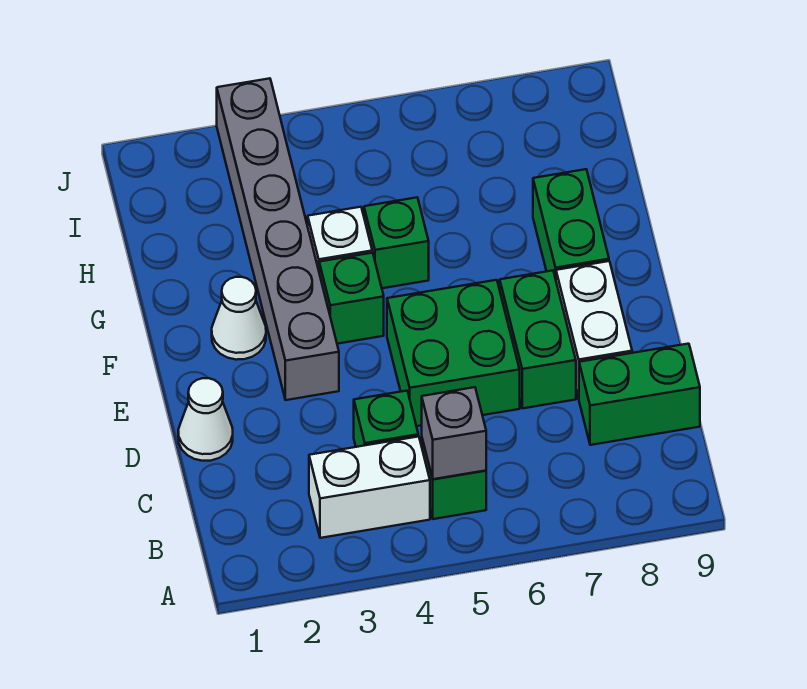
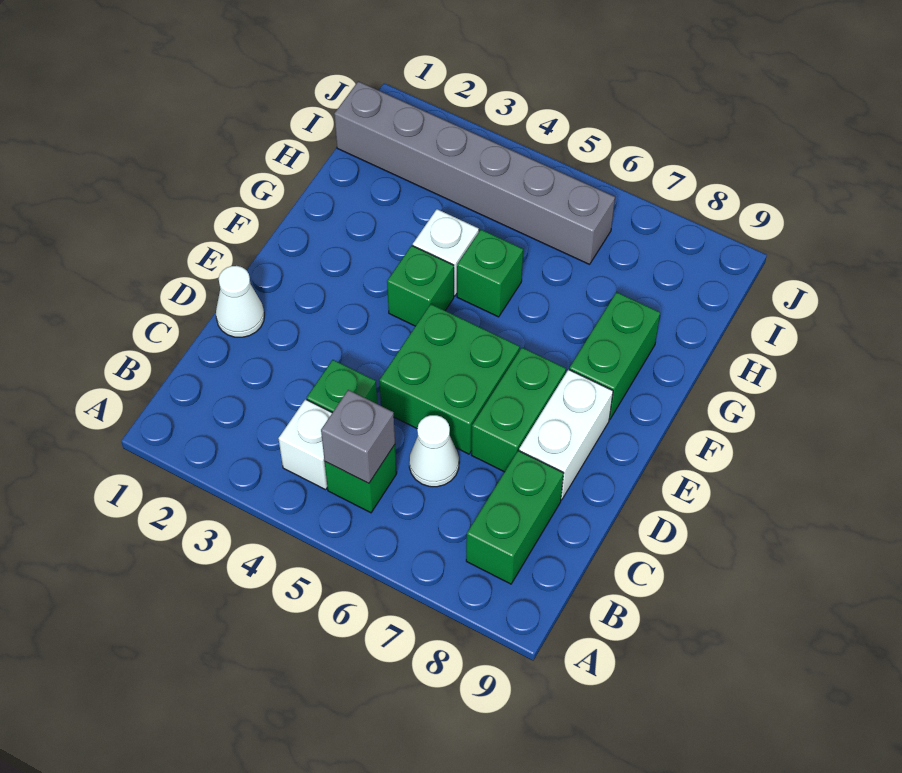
white brick B3:B4 level 1 -> white brick B4 level 1
green brick C8:C9 level 1 -> green brick B8:C8 level 1
grey brick E3:J3 level 1 -> grey brick I1:I6 level 1
white cone F2 level 1 -> white cone C6 level 1

